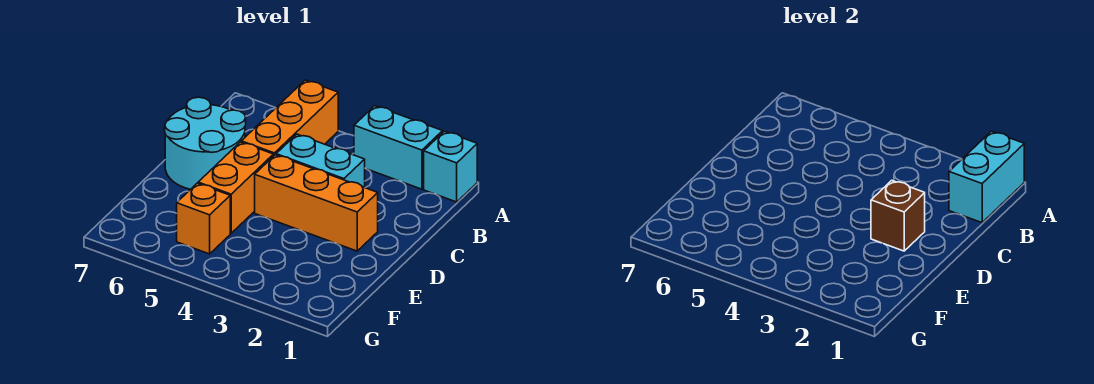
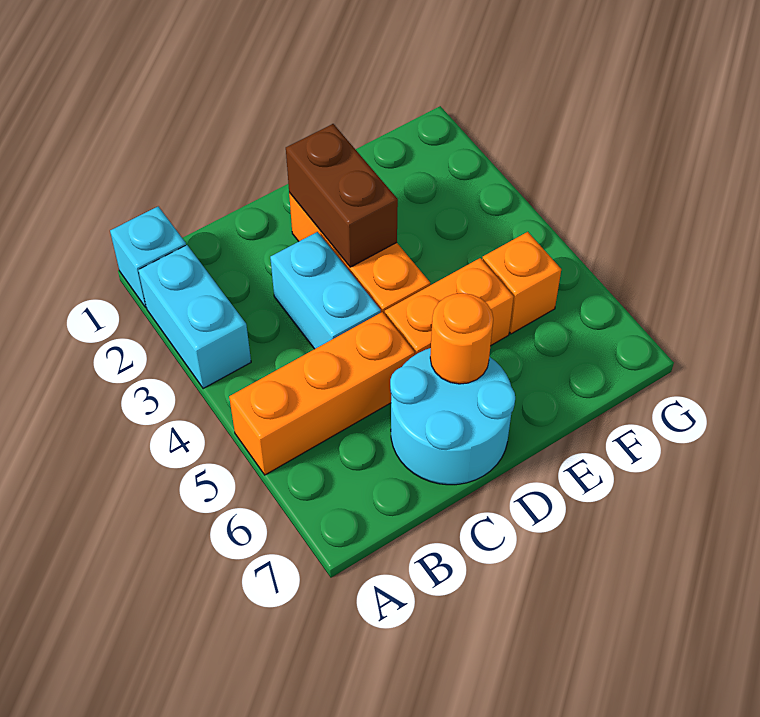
cyan brick A1:B1 level 2 -> none
brown brick D2 level 2 -> brown brick D2:D3 level 2
none -> orange round brick D6 level 2

